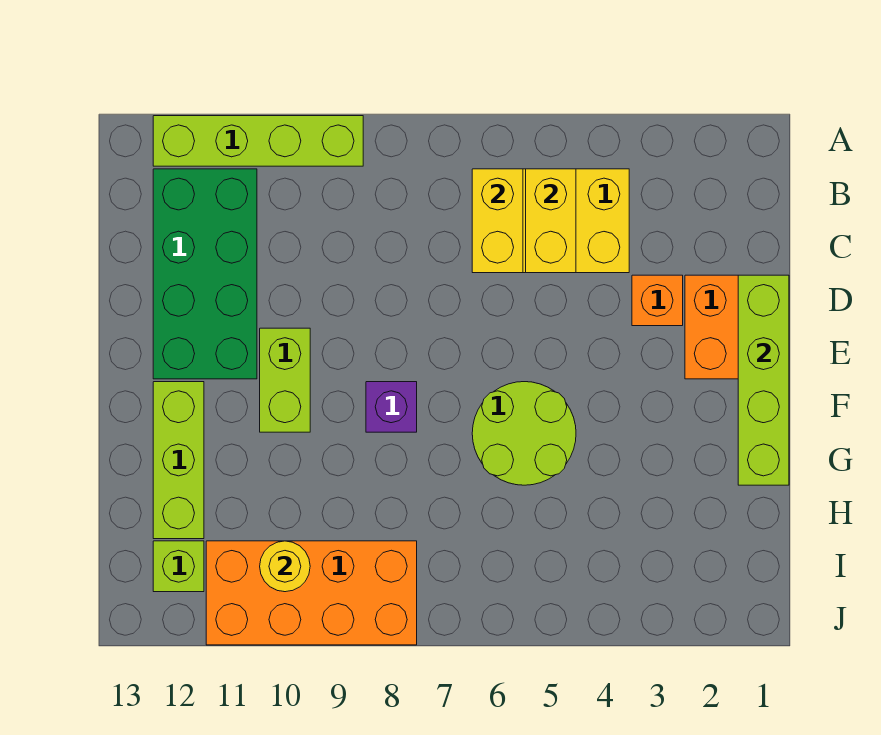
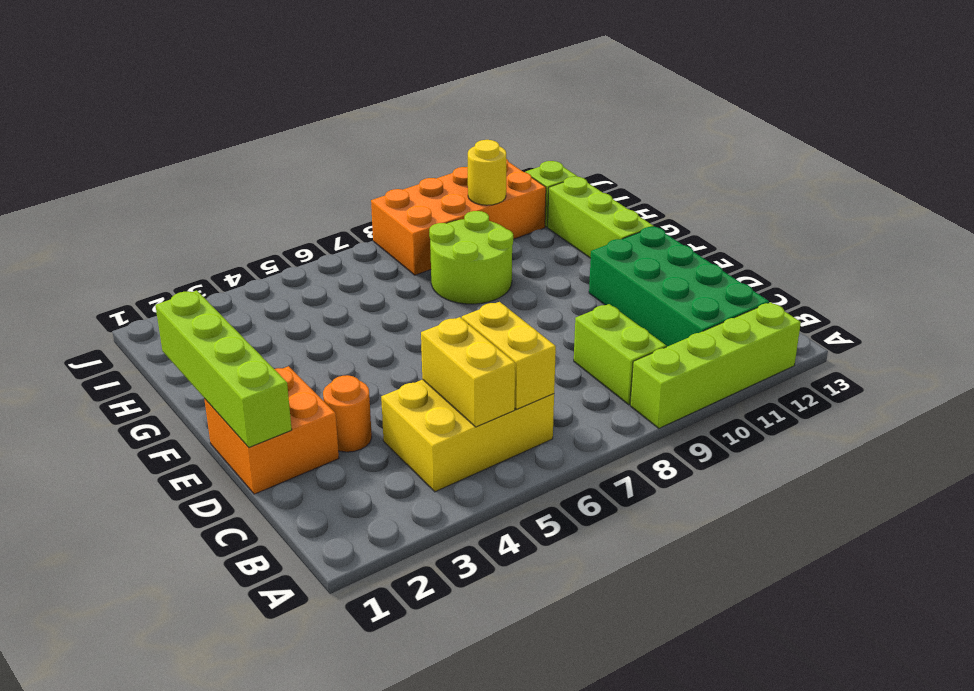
orange brick D3 level 1 -> orange round brick D3 level 1
lime brick E10:F10 level 1 -> lime brick B9:C9 level 1
lime round brick F5:G6 level 1 -> lime round brick G8:H9 level 1
purple brick F8 level 1 -> none

